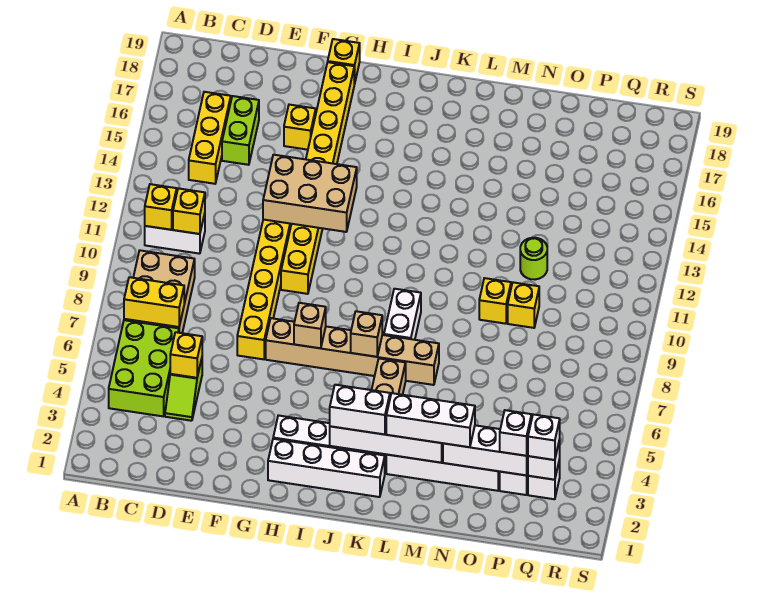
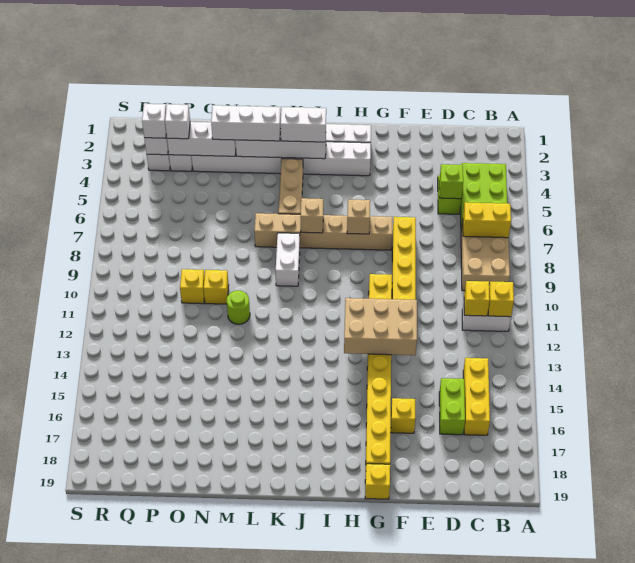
yellow brick D5 level 2 -> lime brick D5 level 2
lime round brick O12 level 1 -> lime round brick M11 level 1

